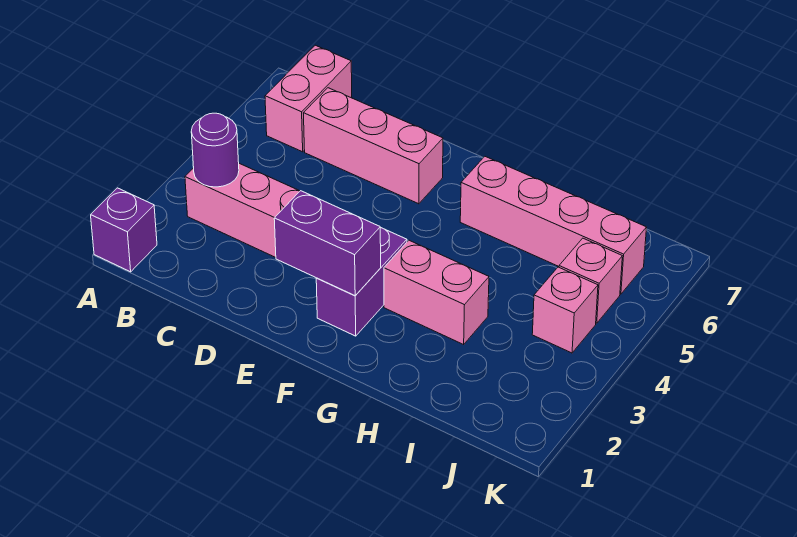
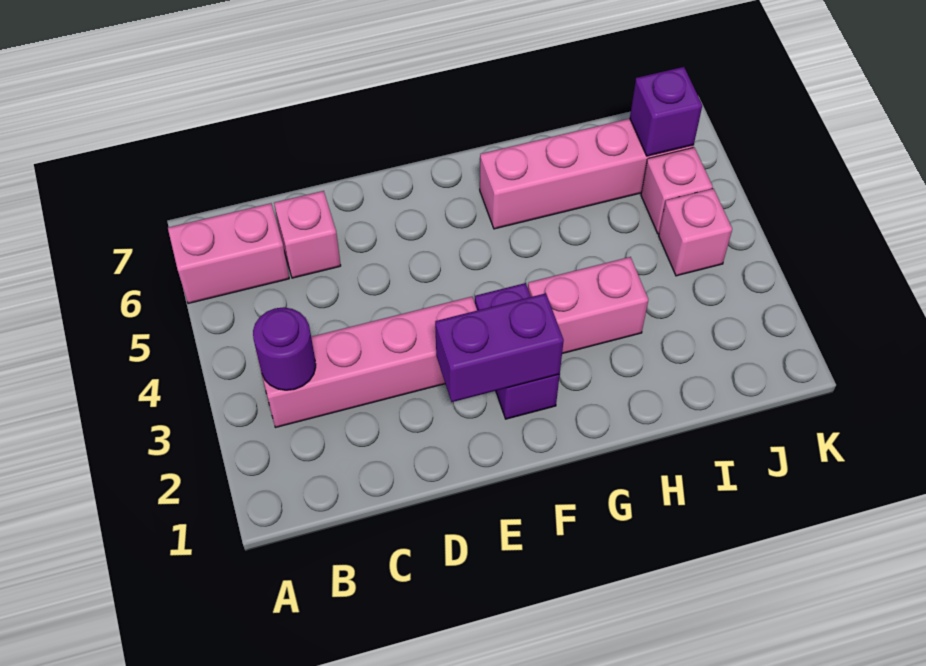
purple brick A1 level 1 -> purple brick J6 level 2
pink brick B6:B7 level 1 -> pink brick A6:B6 level 1
pink brick C6:E6 level 1 -> pink brick C6 level 1

